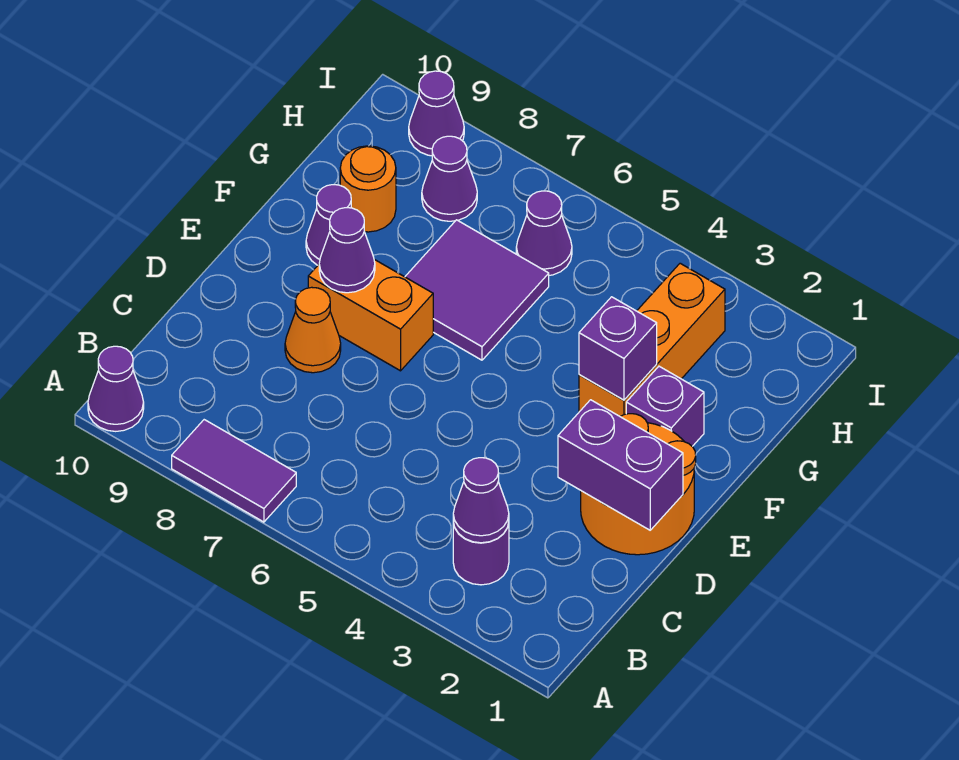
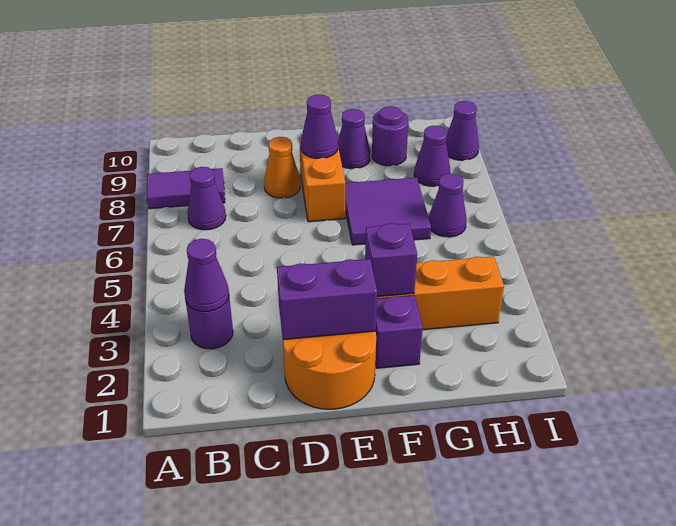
purple tile A7:A8 level 1 -> purple tile A8:B8 level 1
purple cone A10 level 1 -> purple cone B7 level 1
purple brick D1:D2 level 2 -> purple brick D2:E2 level 2
orange round brick G9 level 1 -> purple round brick G9 level 1

